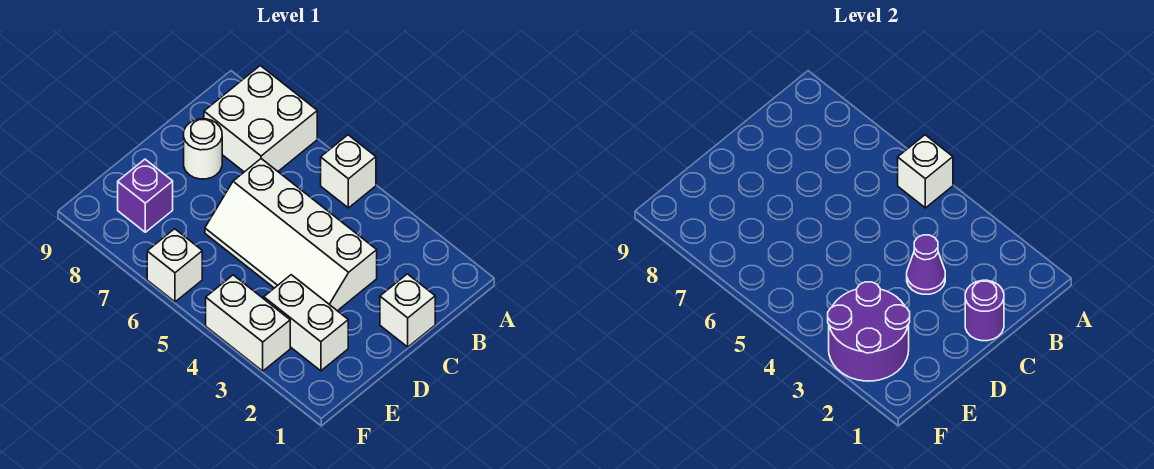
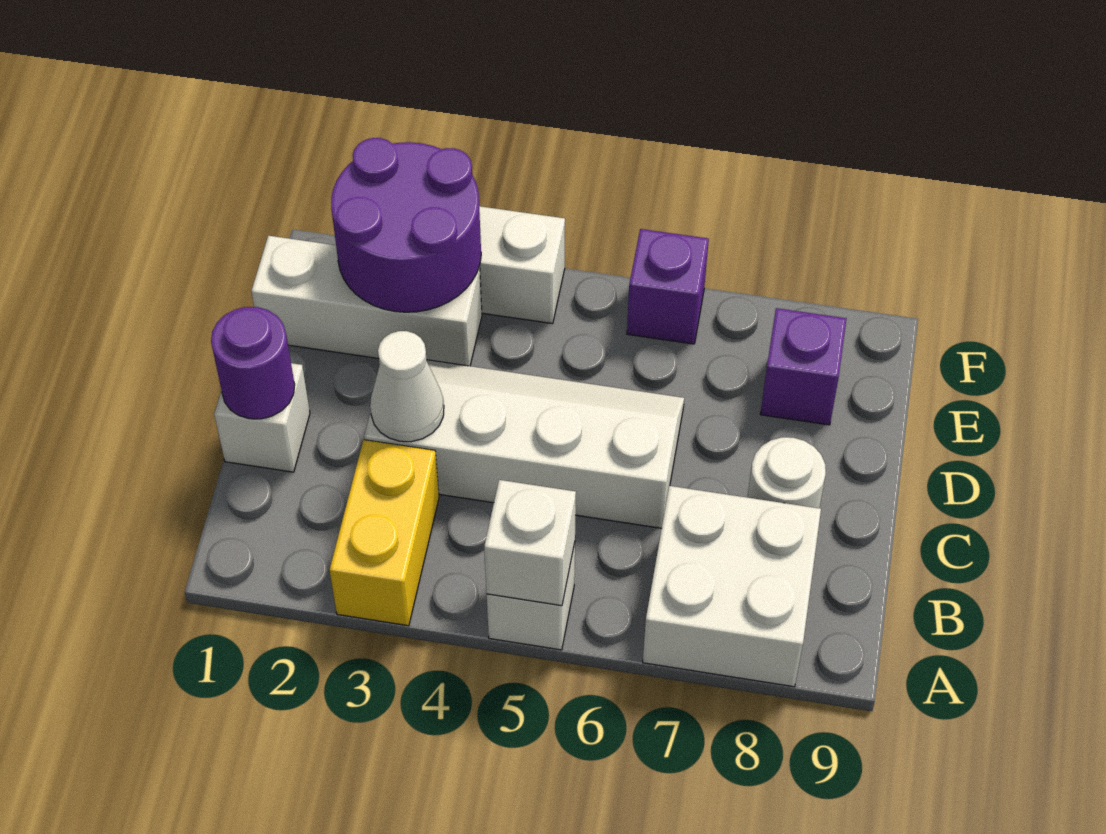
none -> yellow brick A3:B3 level 1
purple cone C3 level 2 -> white cone C3 level 2
white brick E2:E3 level 1 -> white brick E1:E3 level 1
white brick F6 level 1 -> purple brick F6 level 1

